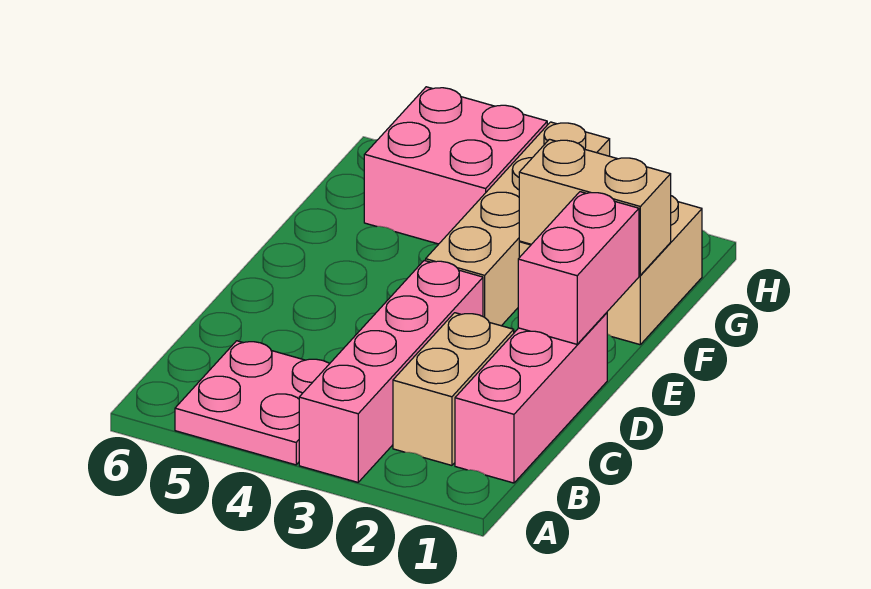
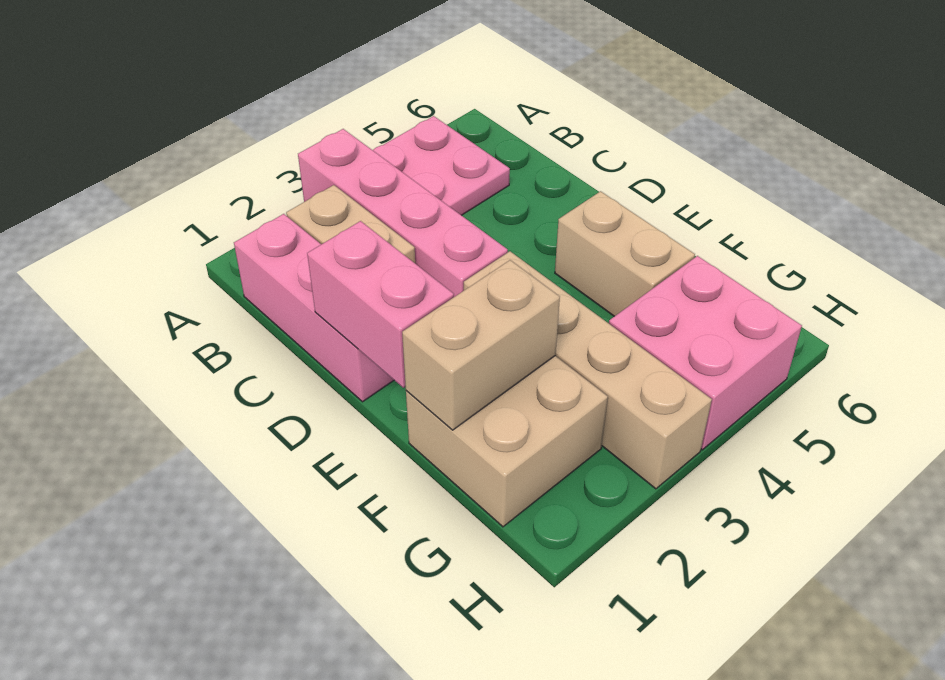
none -> tan brick E5:F5 level 1

